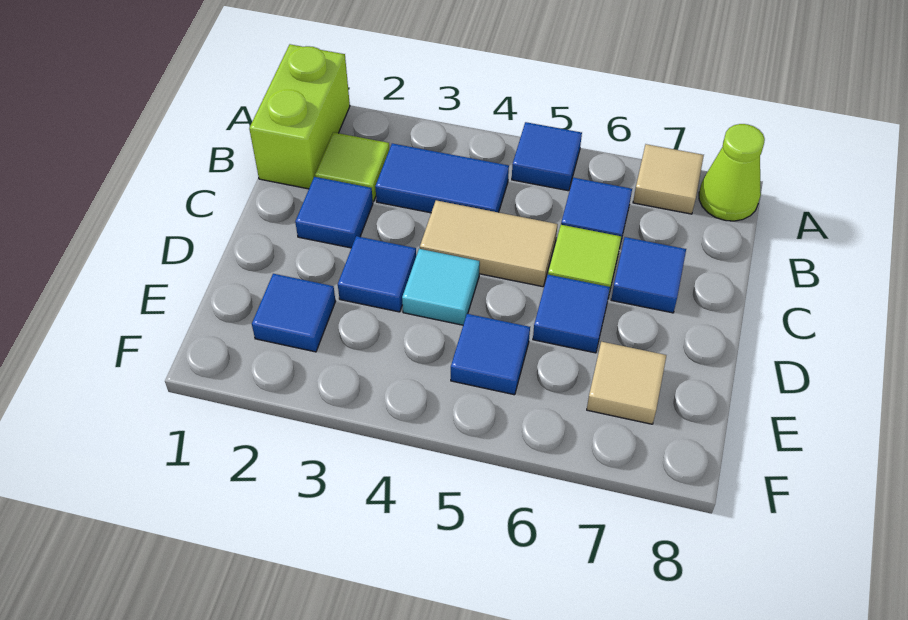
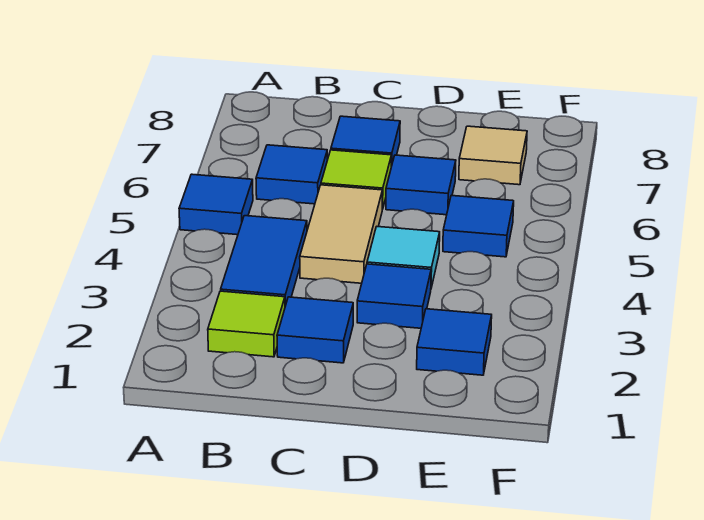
lime brick A1:B1 level 1 -> none
tan tile A7 level 1 -> none
lime cone A8 level 1 -> none

